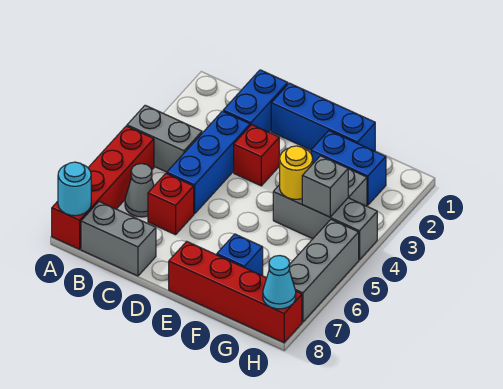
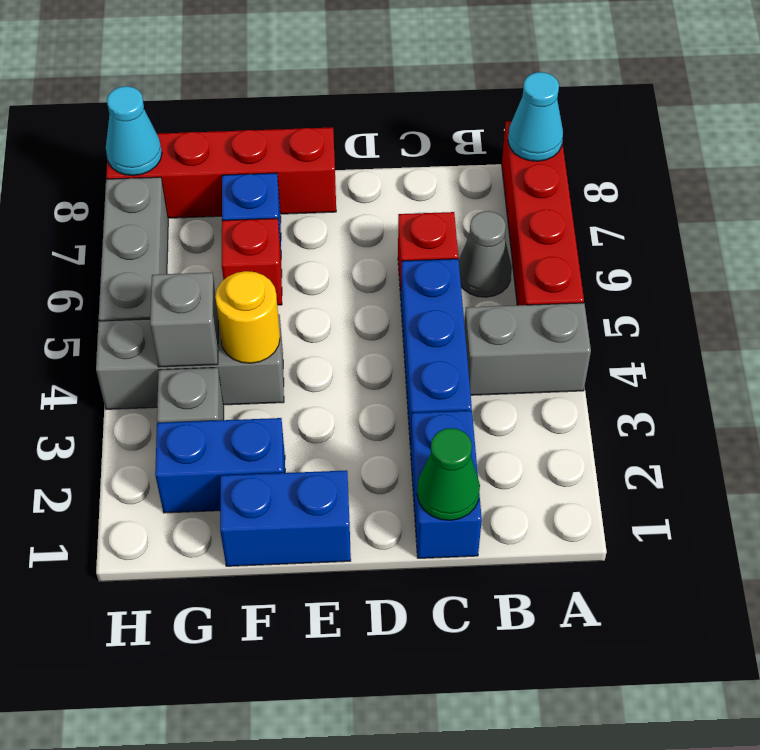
cyan round brick A8 level 2 -> cyan cone A8 level 2
grey brick B8:C8 level 1 -> none
none -> green cone C1 level 2
blue brick D1:F1 level 1 -> blue brick E1:F1 level 1
red brick D3 level 1 -> red brick F6 level 1

